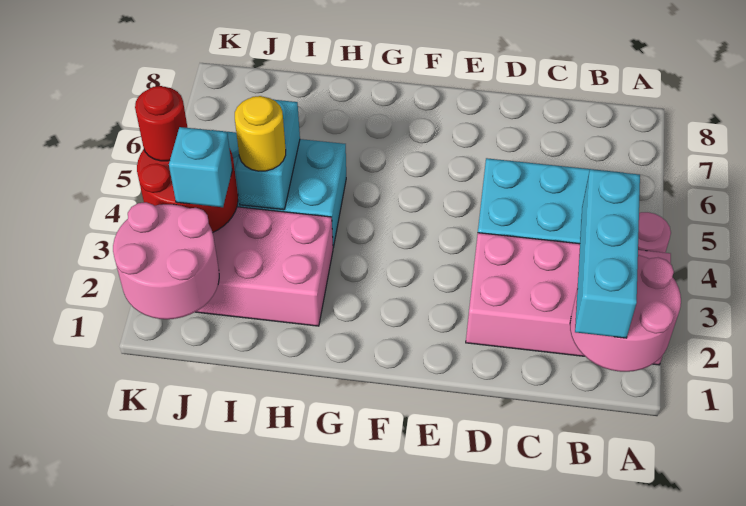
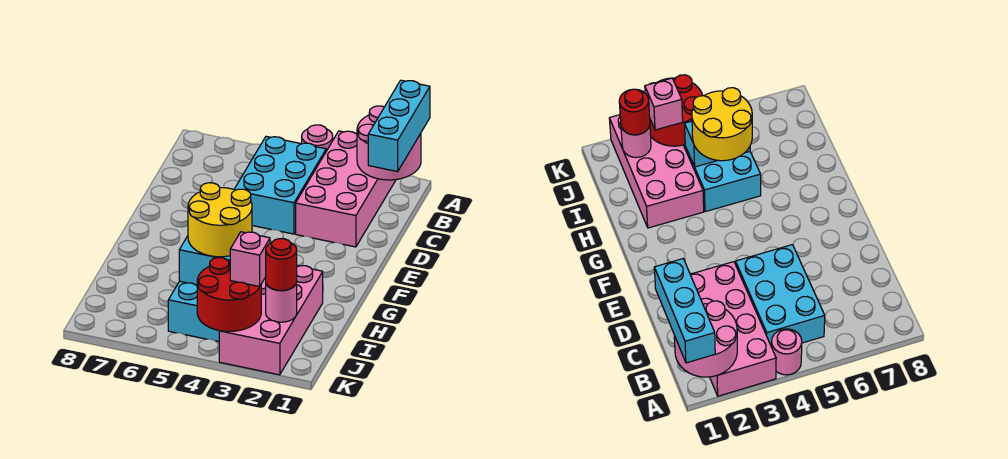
cyan brick B1:B3 level 3 -> cyan brick A1:C1 level 3
yellow round brick I4 level 3 -> yellow round brick H4:I5 level 3
pink round brick J1:K2 level 2 -> pink round brick J2 level 2
cyan brick J3 level 3 -> pink brick J3 level 3
red round brick K4 level 3 -> red round brick J2 level 3

